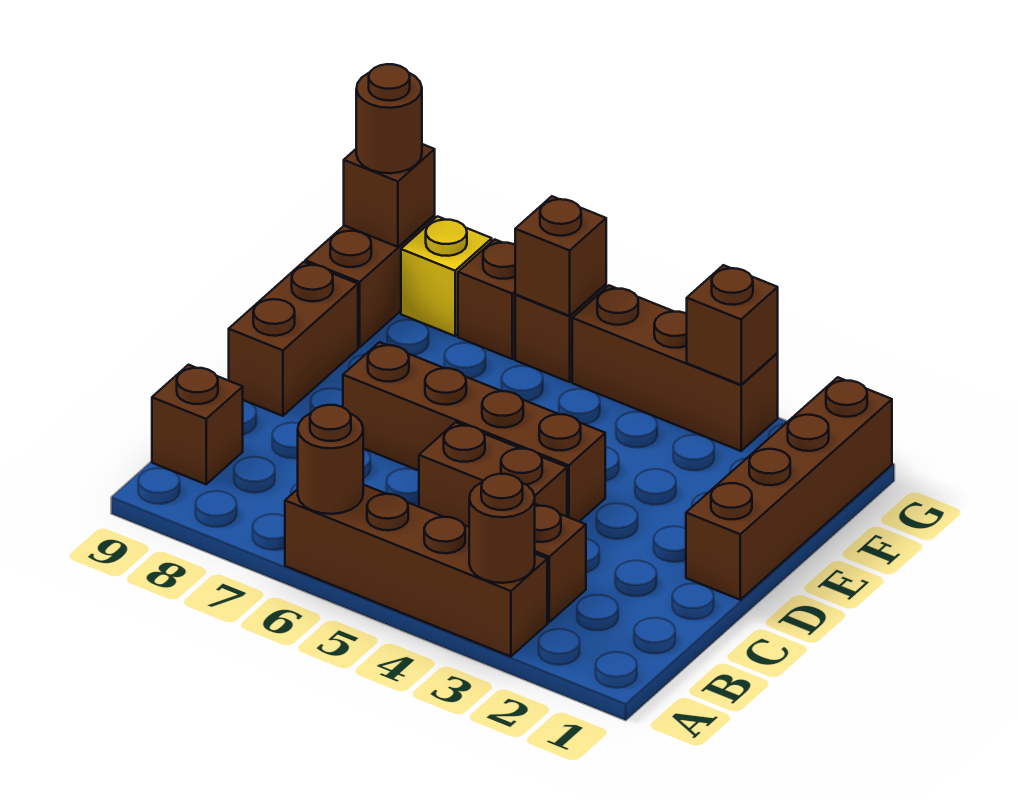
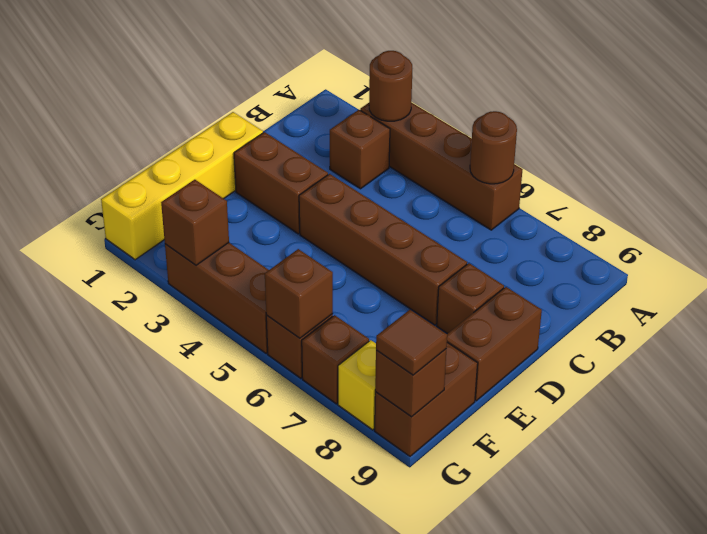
brown brick B9 level 1 -> brown brick D8 level 1
brown brick C4:C5 level 1 -> brown brick D2:D3 level 1
brown brick D1:G1 level 1 -> yellow brick D1:G1 level 1
brown round brick G9 level 3 -> brown tile G9 level 3

